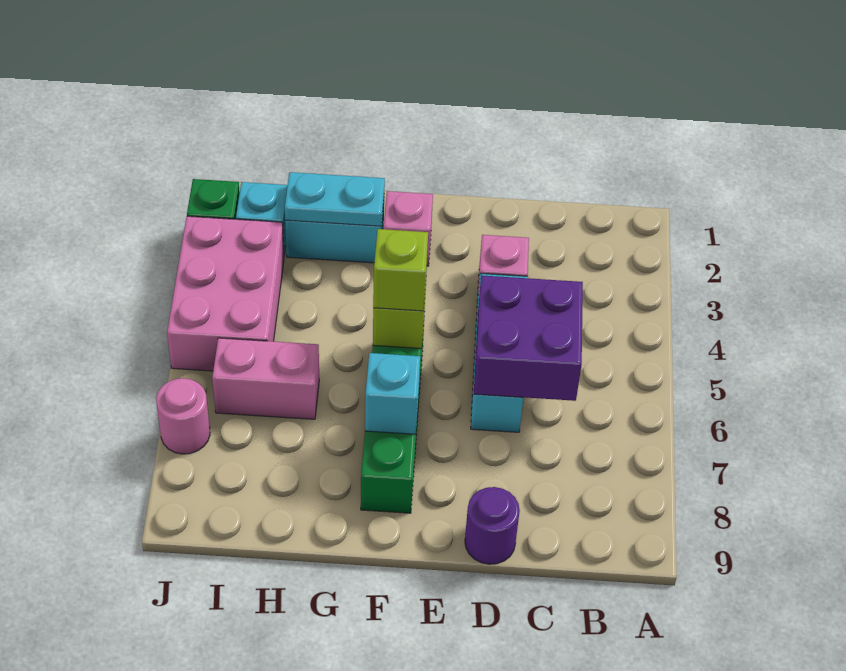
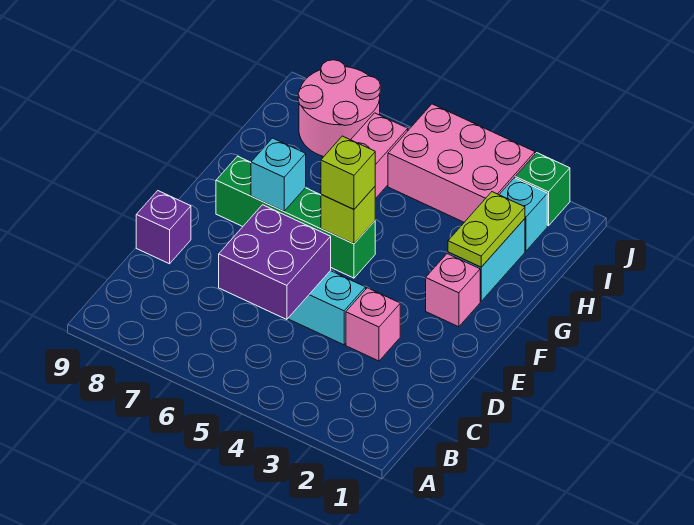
purple round brick D9 level 1 -> purple brick D9 level 1
cyan plate G2:H2 level 2 -> lime plate G2:H2 level 2
pink round brick J7 level 1 -> pink round brick I7:J8 level 1

